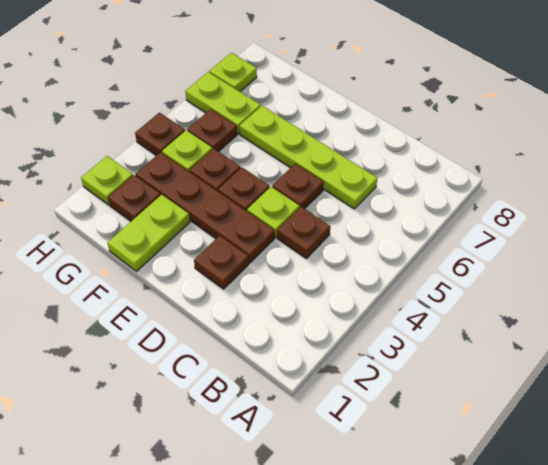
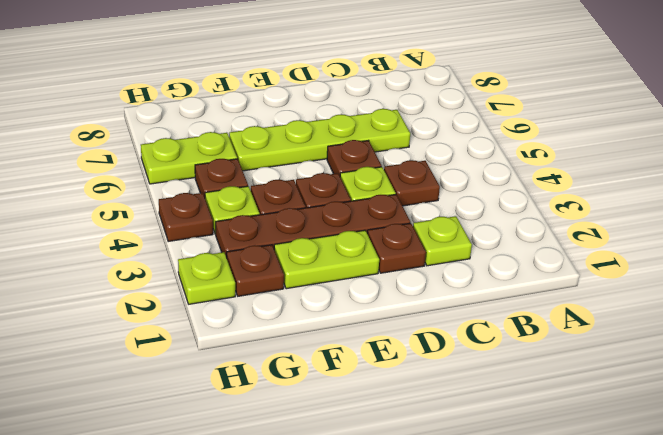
lime plate F1:F2 level 1 -> lime plate E2:F2 level 1
lime plate H7 level 1 -> lime plate C2 level 1

